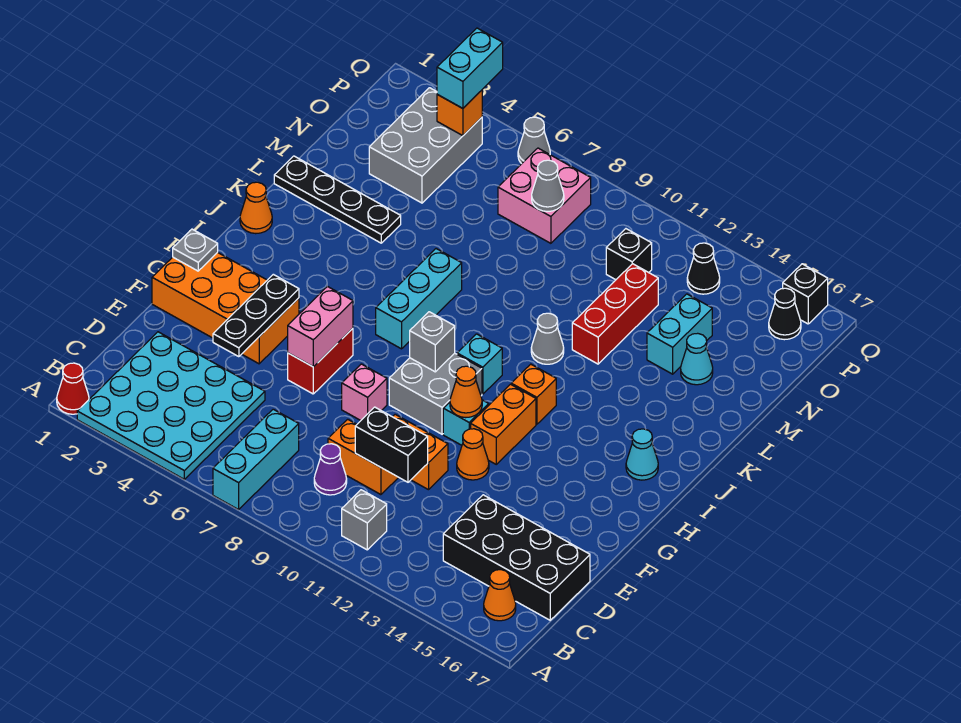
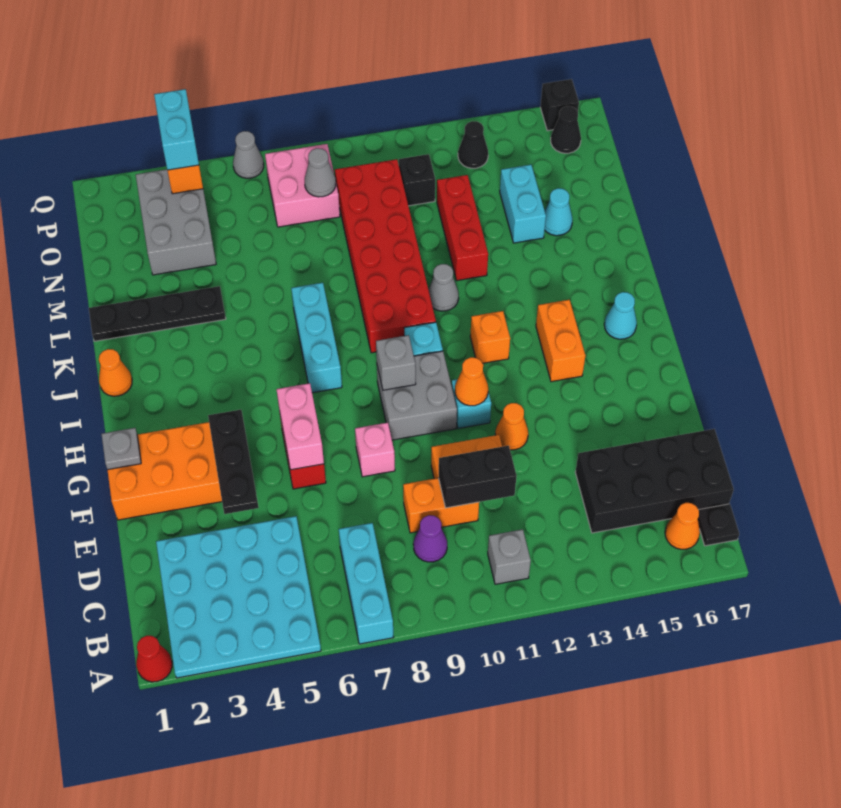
none -> black plate B17 level 1
orange brick G12:H12 level 1 -> orange brick H14:I14 level 1
none -> red brick J9:O10 level 1

